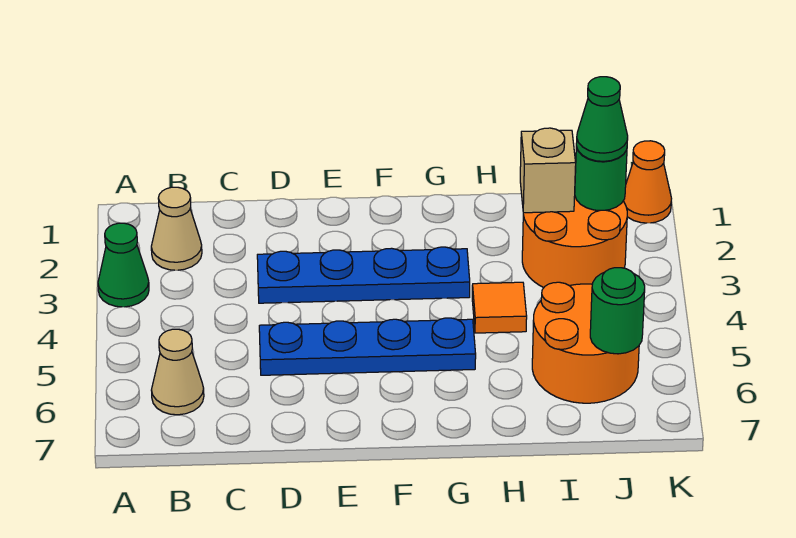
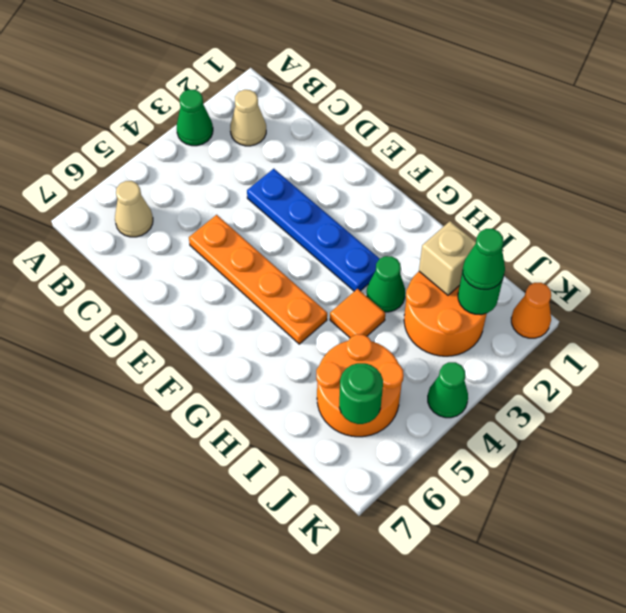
blue plate D5:G5 level 1 -> orange plate D5:G5 level 1
none -> green cone H3 level 1
none -> green cone K4 level 1

